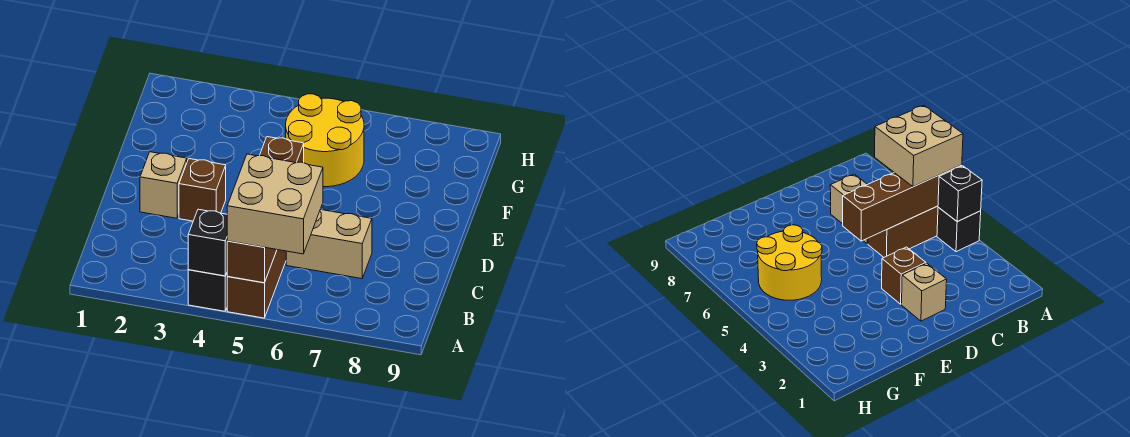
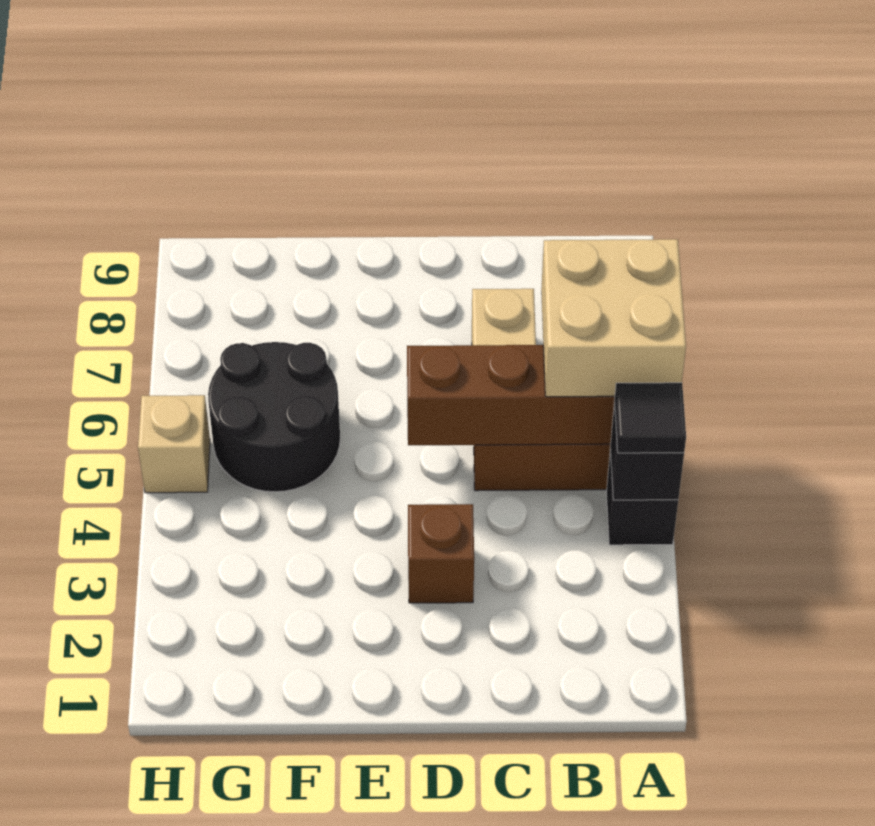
none -> black tile A4 level 3
tan brick D2 level 1 -> tan brick H5 level 1
yellow round brick F5:G6 level 1 -> black round brick F5:G6 level 1

